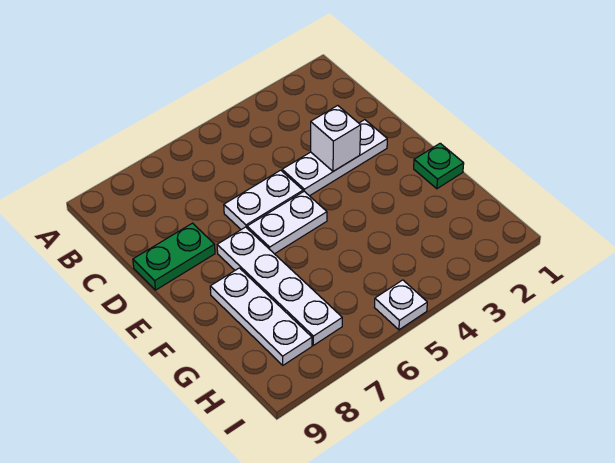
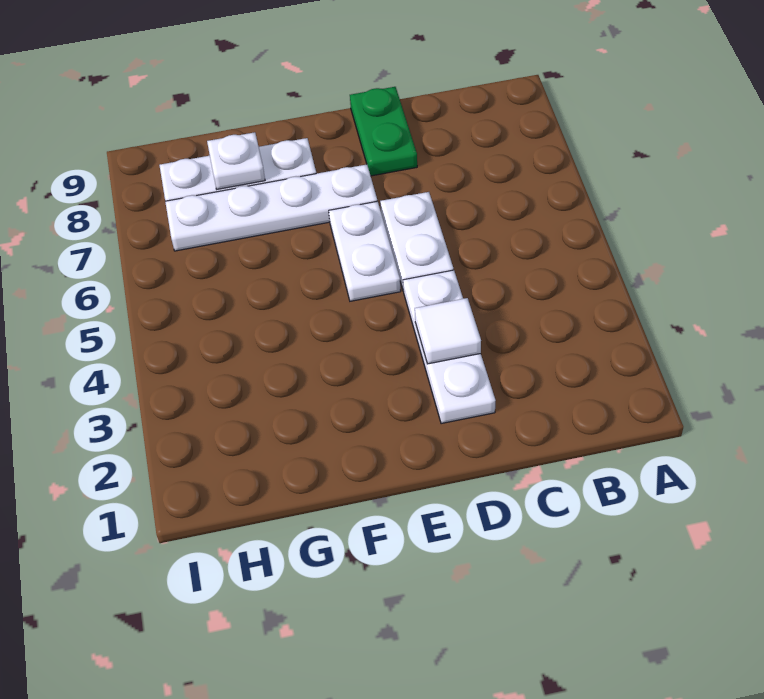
white brick D3 level 2 -> white tile D3 level 2
green plate F1 level 1 -> none
white plate I5 level 1 -> white plate G8 level 2

